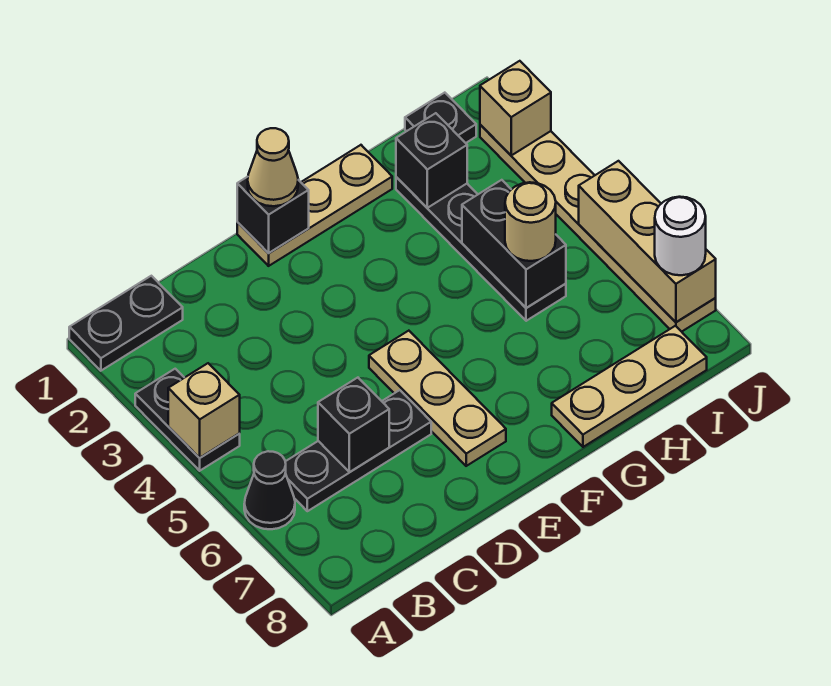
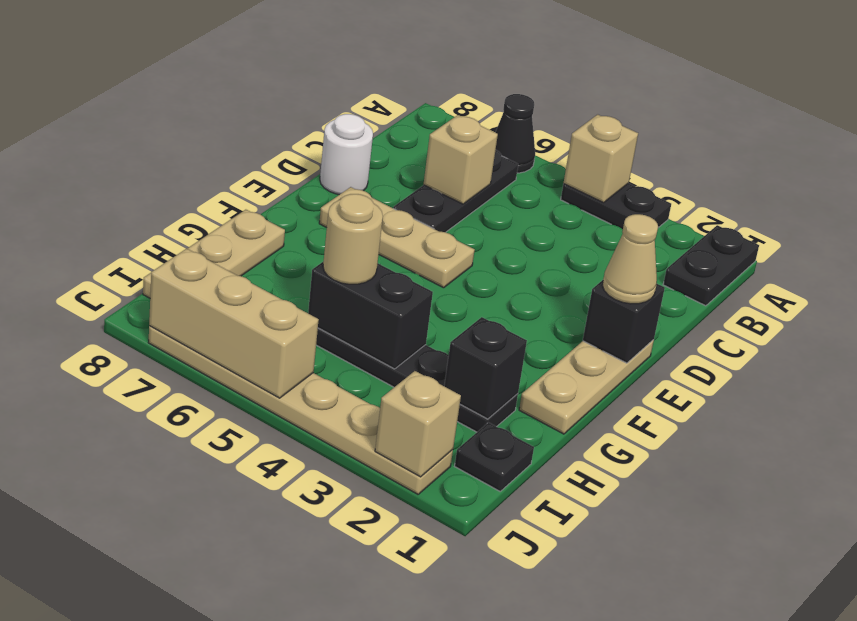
black brick C6 level 2 -> tan brick C6 level 2
white round brick J7 level 3 -> white round brick D8 level 1

